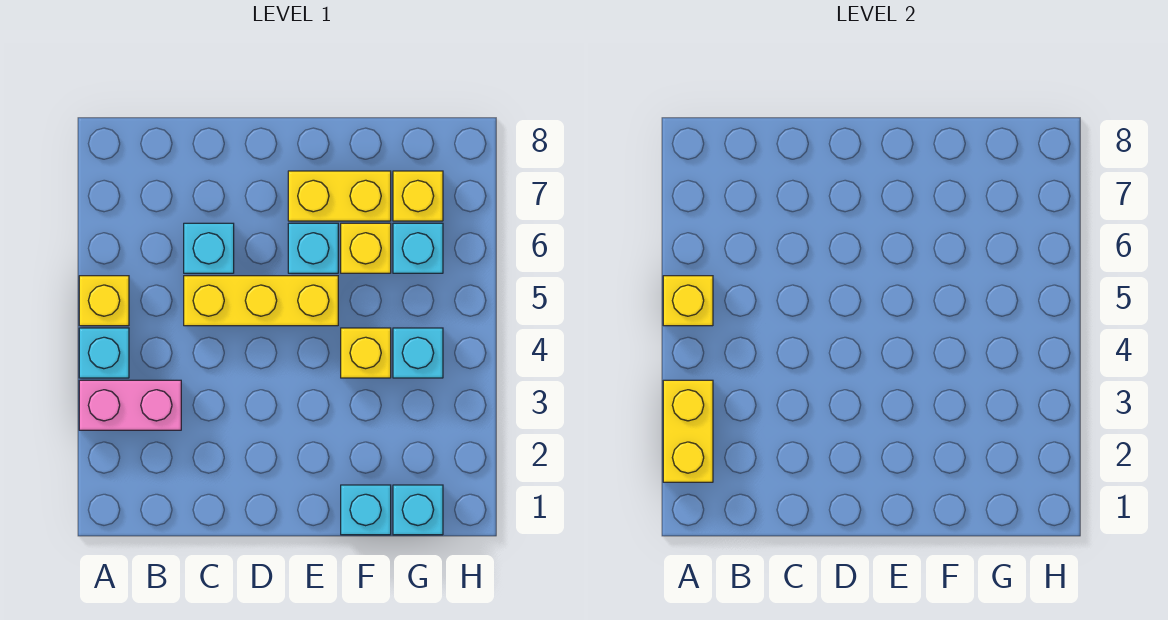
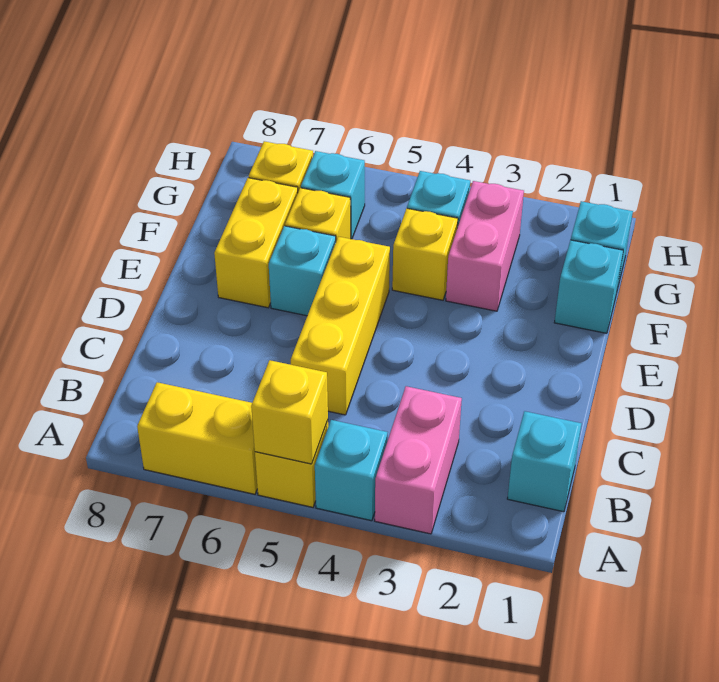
yellow brick A2:A3 level 2 -> yellow brick A6:A7 level 1
cyan brick C6 level 1 -> cyan brick B1 level 1
none -> pink brick F3:G3 level 1

